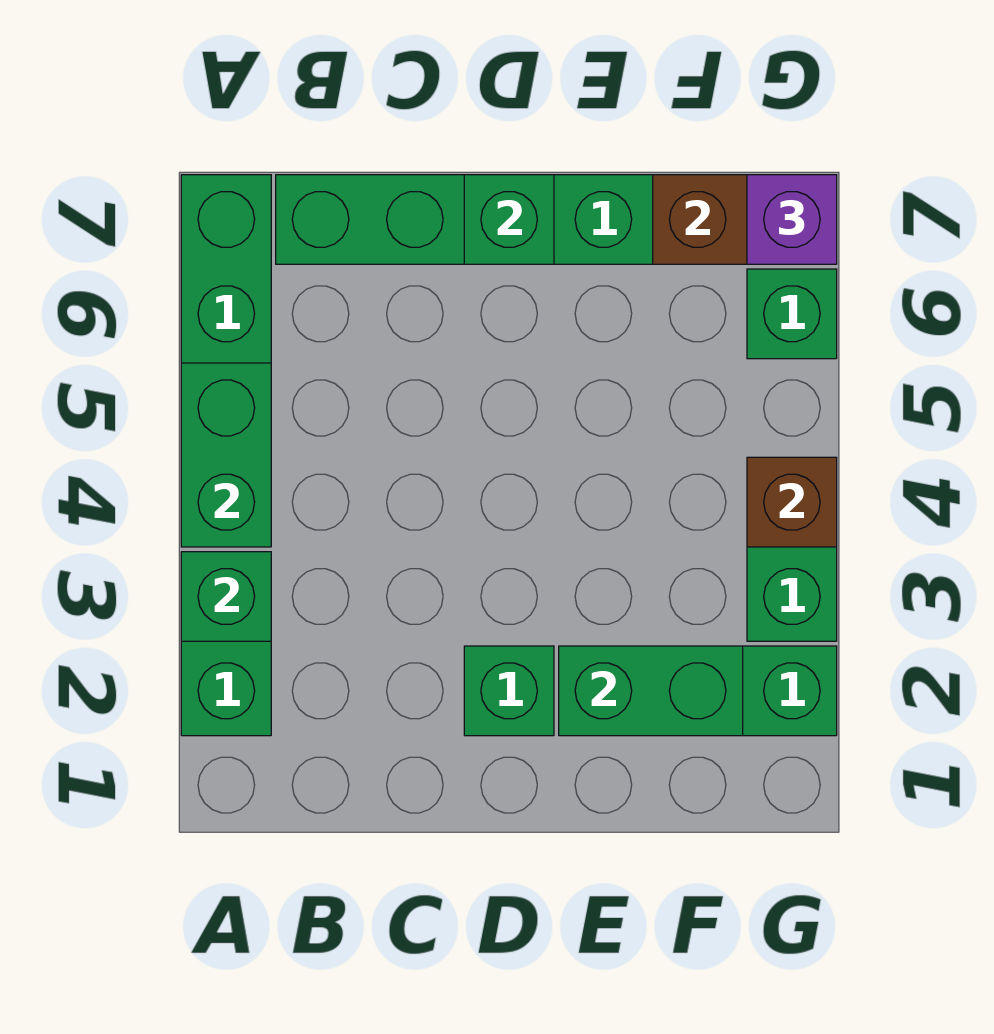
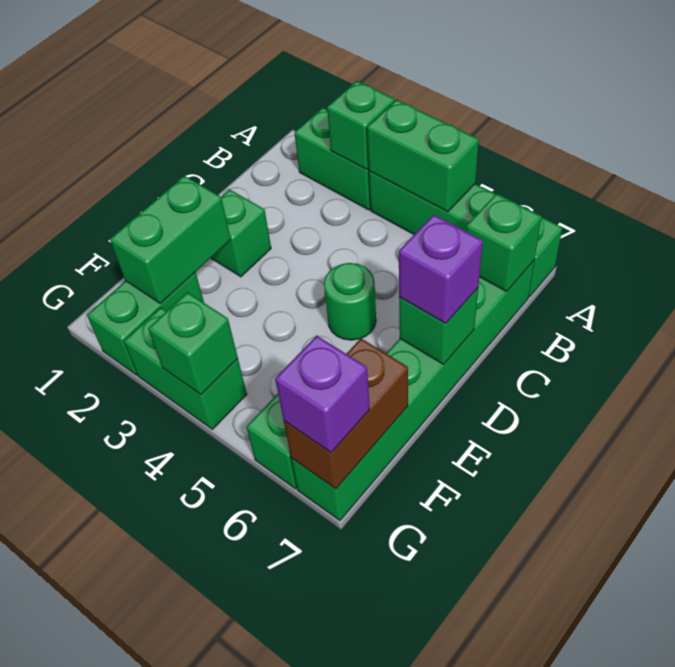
none -> green brick B7 level 2
none -> green round brick D5 level 1
none -> purple brick D7 level 3
brown brick G4 level 2 -> green brick G4 level 2

